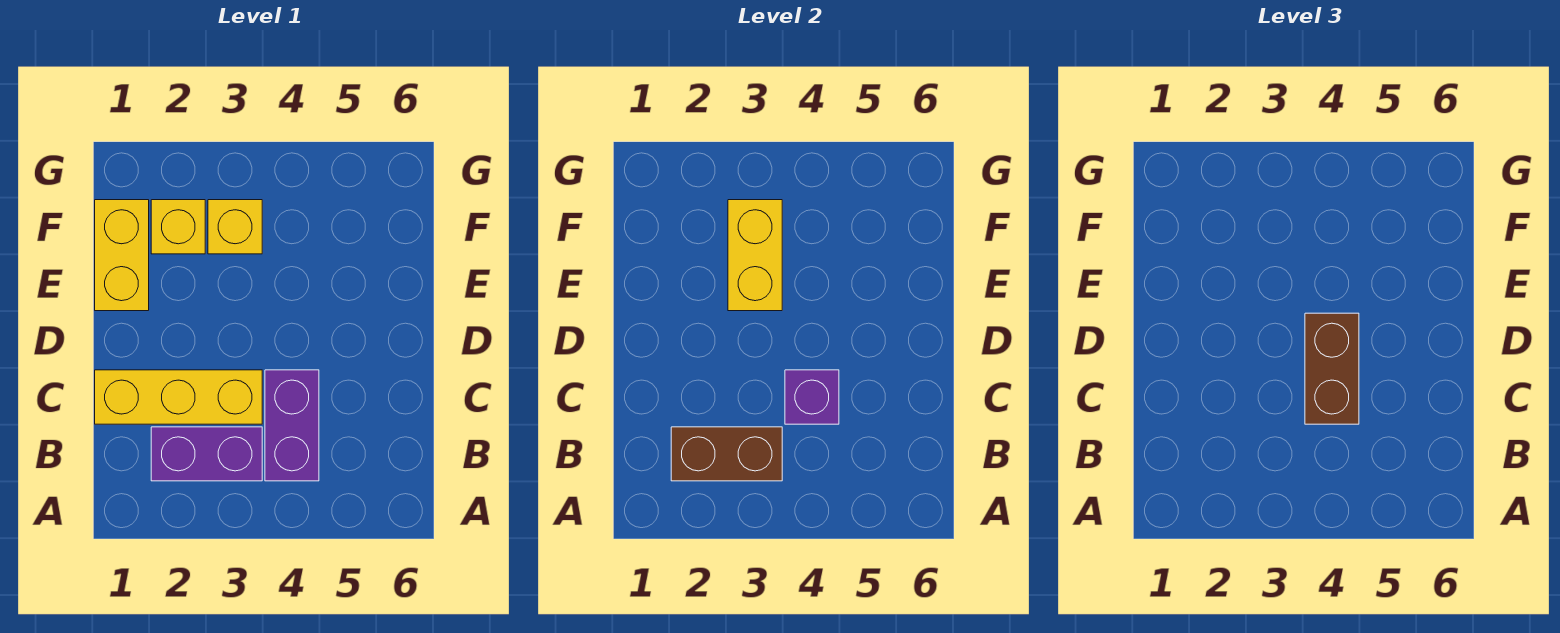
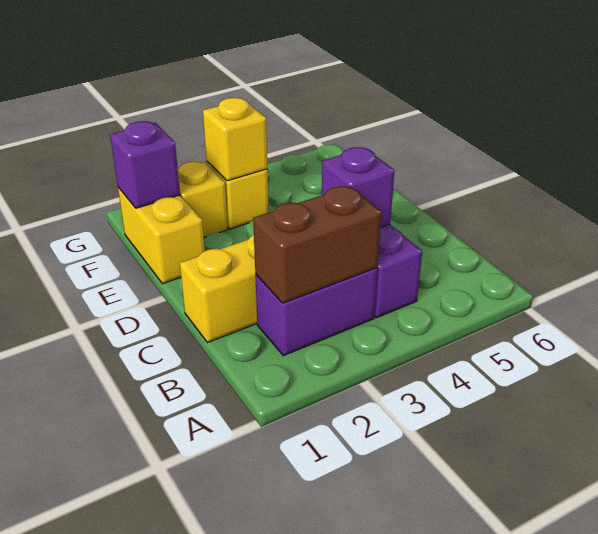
brown brick C4:D4 level 3 -> none
yellow brick E3:F3 level 2 -> yellow brick F3 level 2
none -> purple brick F1 level 2

